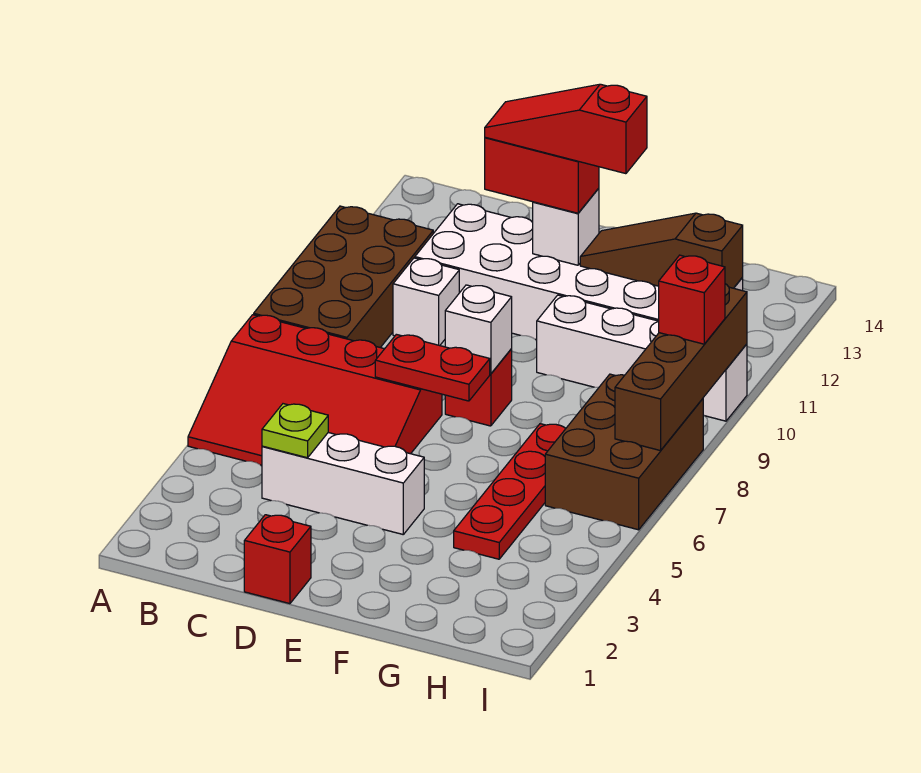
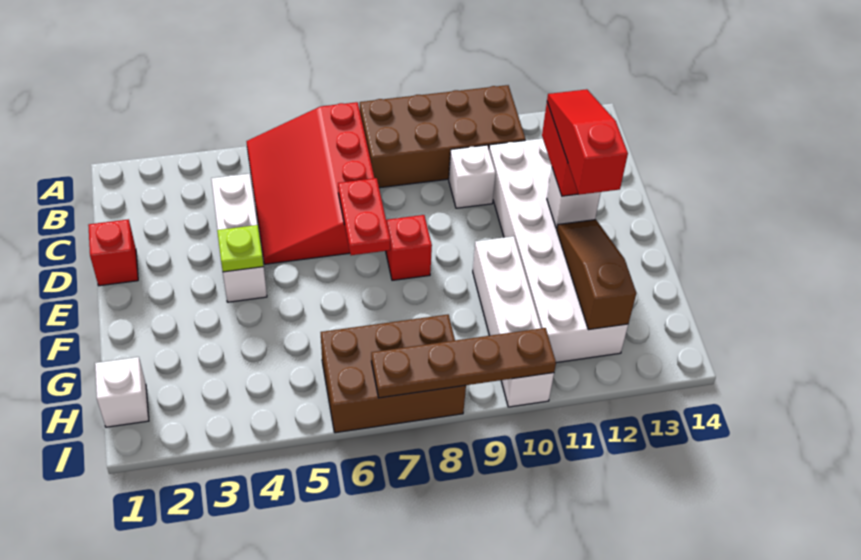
lime plate C4 level 2 -> lime plate E4 level 2
white brick E8 level 2 -> white brick H1 level 1
red plate G4:G7 level 1 -> none
brown brick I7:I10 level 2 -> brown plate I7:I10 level 2
red brick I9 level 3 -> none

